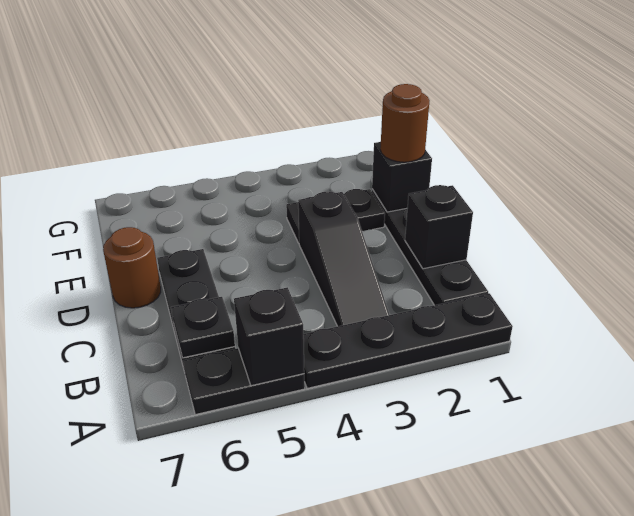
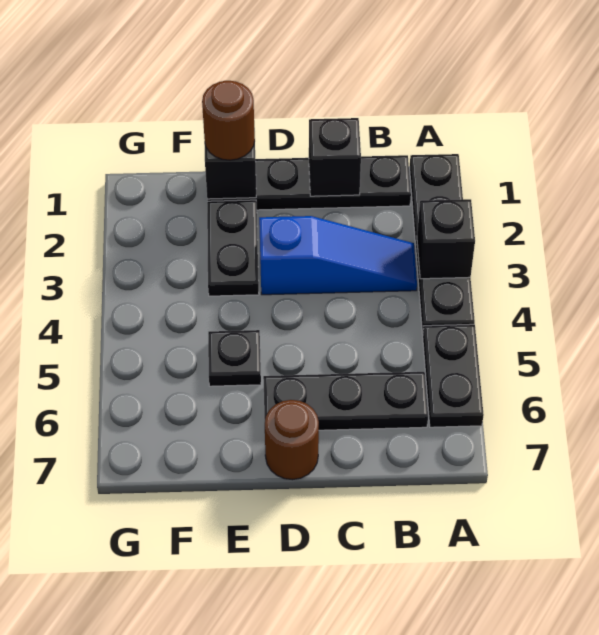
black brick A5 level 2 -> black brick A3 level 2
black slope B3:D3 level 1 top D -> blue slope B3:D3 level 1 top D
black plate B6 level 2 -> black plate E5 level 1

